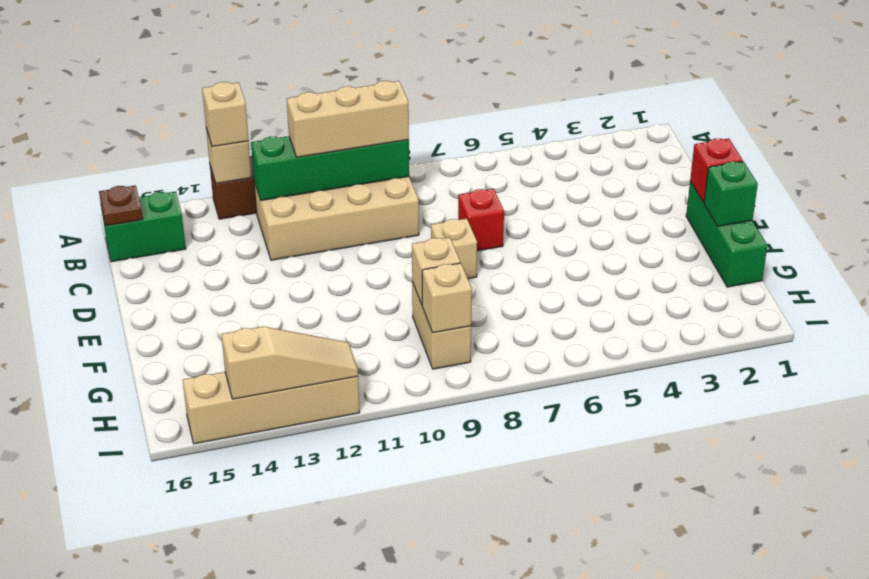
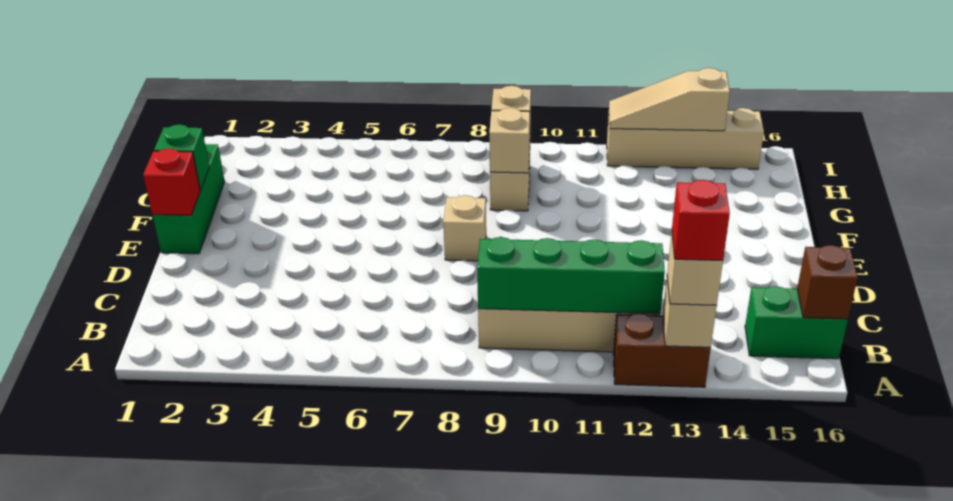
tan brick B9:B11 level 3 -> none
brown plate B16 level 2 -> brown brick B16 level 2
red brick D7 level 1 -> red brick A13 level 4

